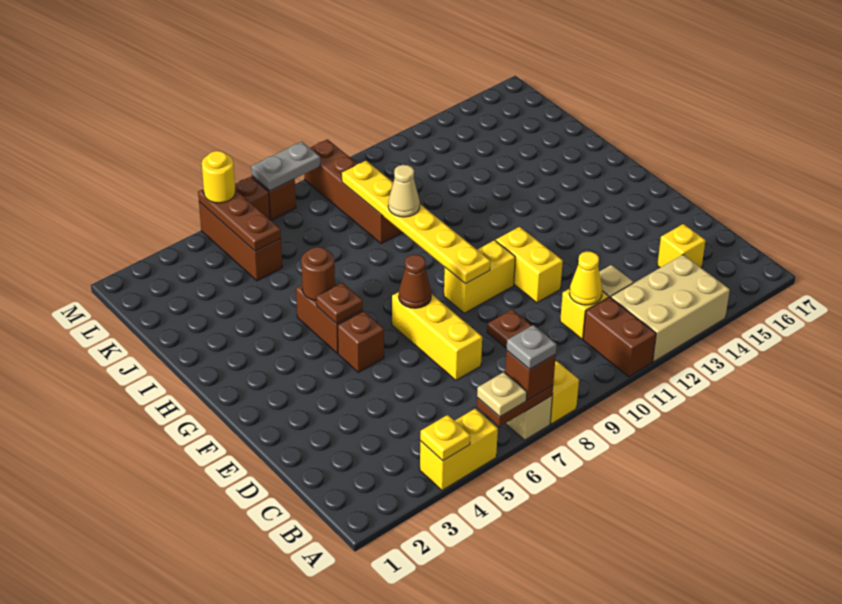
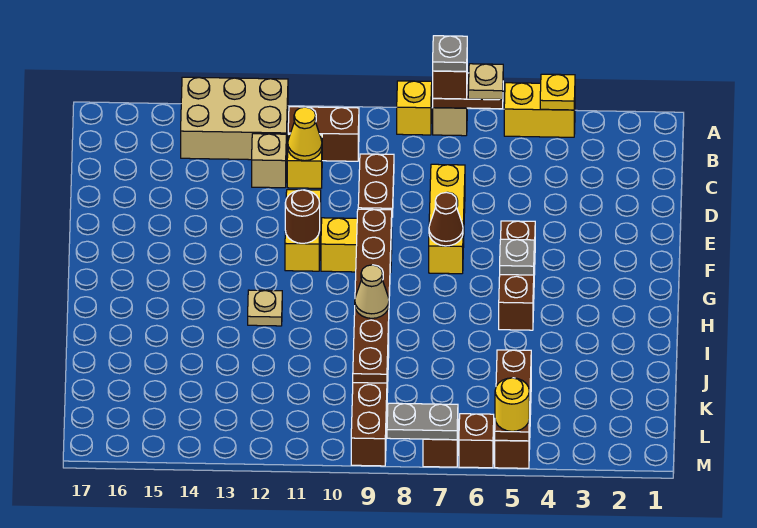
brown brick A11:B11 level 1 -> brown brick B10:B11 level 1
yellow brick C15 level 1 -> none
yellow plate F9:K9 level 2 -> brown plate F9:K9 level 2
brown plate G5 level 2 -> grey plate G5 level 2
brown round brick H5 level 2 -> brown round brick F11 level 2
none -> tan plate H12 level 1

